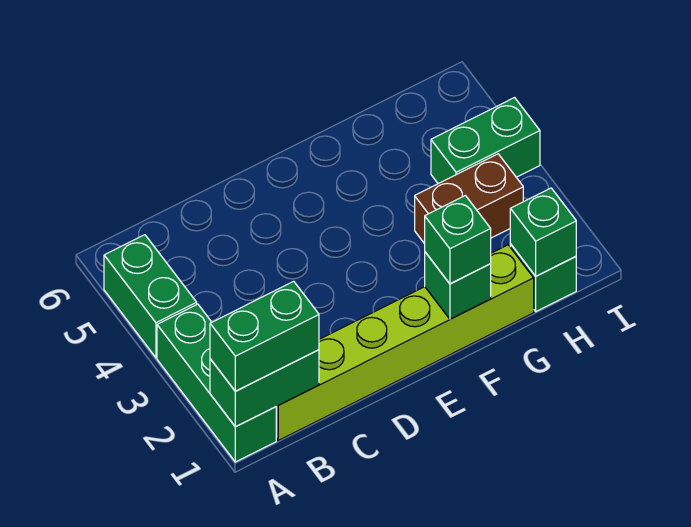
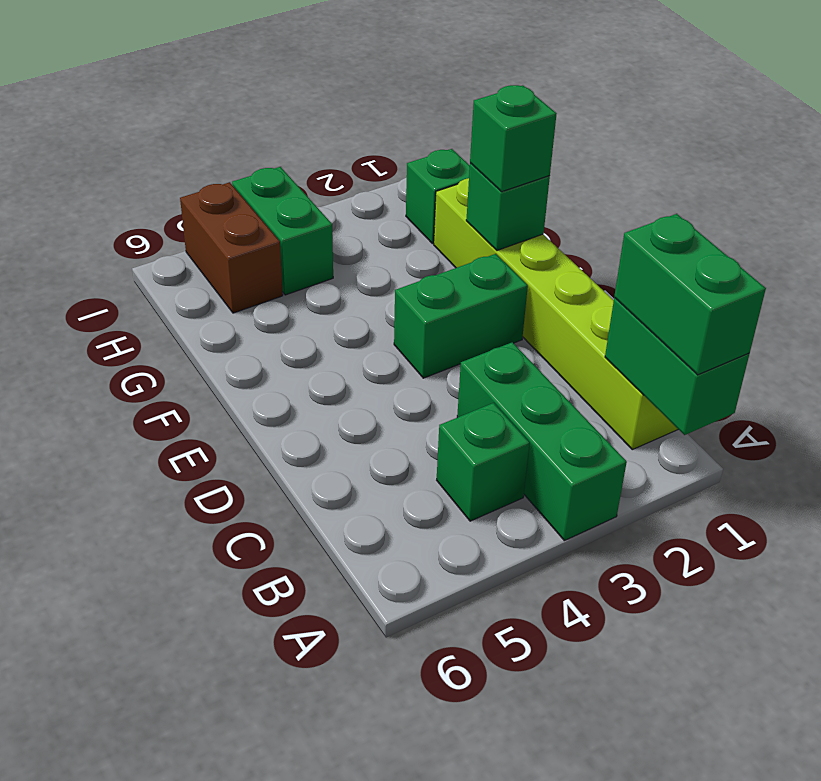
green brick A1:A3 level 1 -> green brick A3:C3 level 1
green brick A4:A5 level 1 -> green brick E2:E3 level 1
brown brick G3:H3 level 1 -> brown brick H5:I5 level 1
green brick H1 level 2 -> green brick B4 level 1

